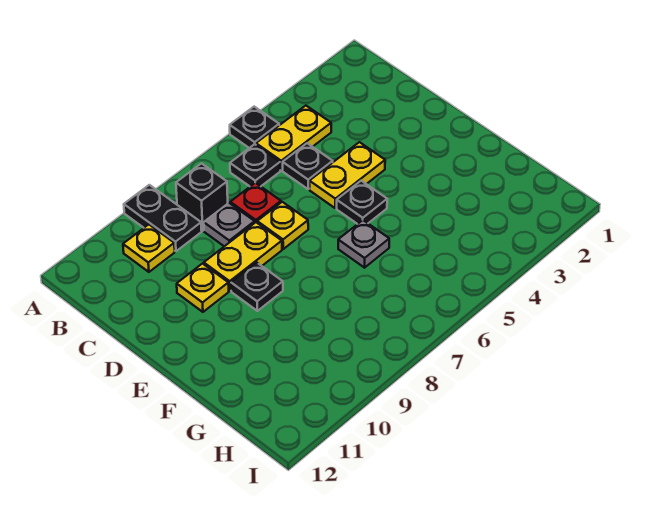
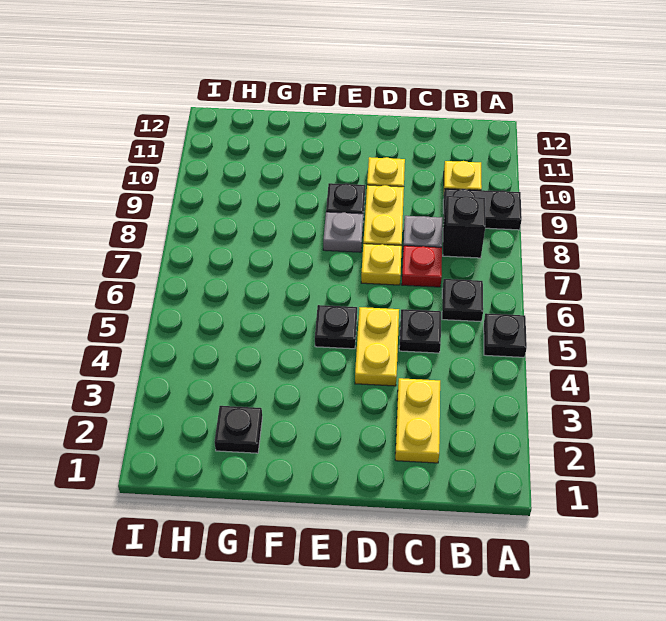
yellow plate B4:B5 level 1 -> yellow plate C2:C3 level 1
grey plate F6 level 1 -> grey plate E8 level 1
none -> black plate G2 level 1

